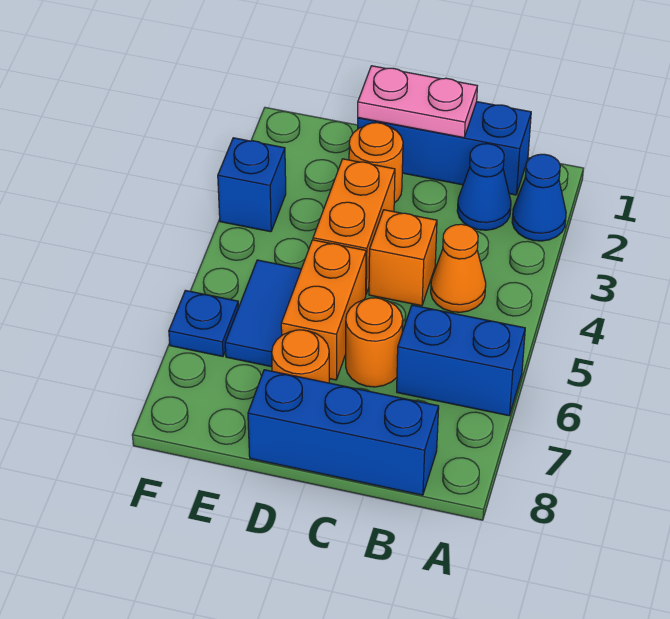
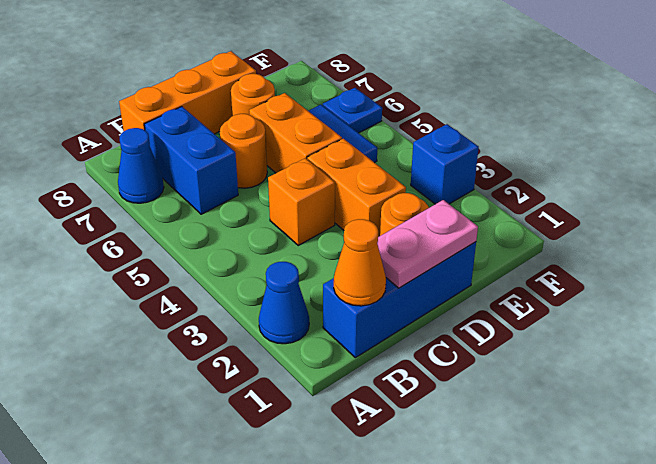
blue brick A6:B6 level 1 -> blue brick B6:B7 level 1
blue cone B2 level 1 -> blue cone A7 level 1
orange cone B4 level 1 -> orange cone B1 level 2
blue brick B8:D8 level 1 -> orange brick B8:D8 level 1

